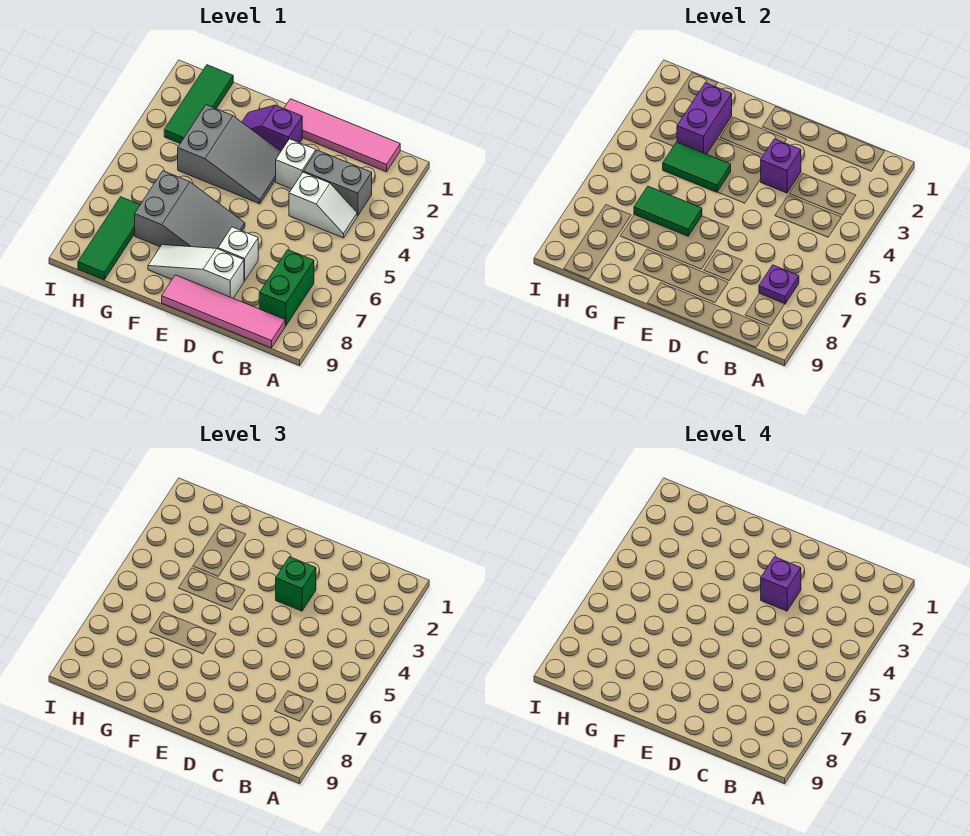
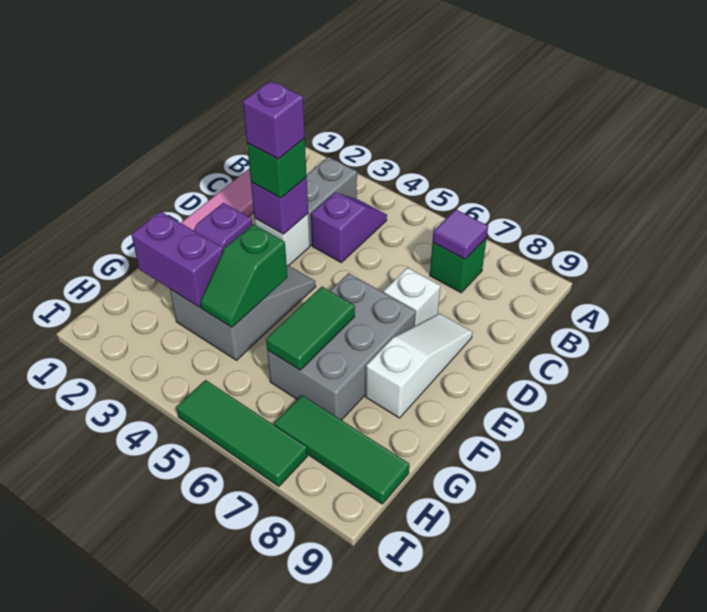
white slope B4:C4 level 1 top C -> purple slope B4:C4 level 1 top C
green brick B7:B8 level 1 -> green brick B7 level 1
purple plate B7 level 2 -> purple tile B7 level 2
pink tile B9:E9 level 1 -> none
white slope D8:F8 level 1 top D -> white slope D8:F8 level 1 top F
grey slope E6:G7 level 1 top G -> grey brick E6:G7 level 1
green tile F4:G4 level 2 -> green slope F4:G4 level 2 top F
green tile H1:H3 level 1 -> green tile I5:I7 level 1

